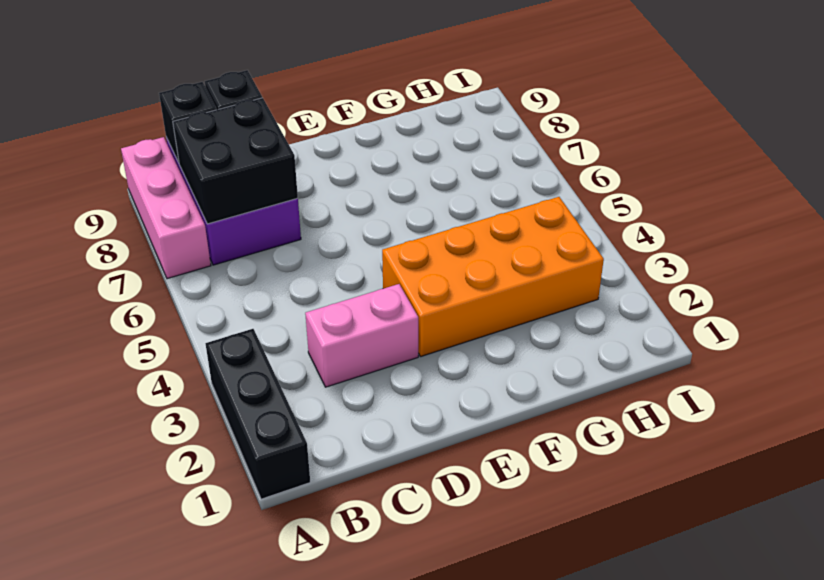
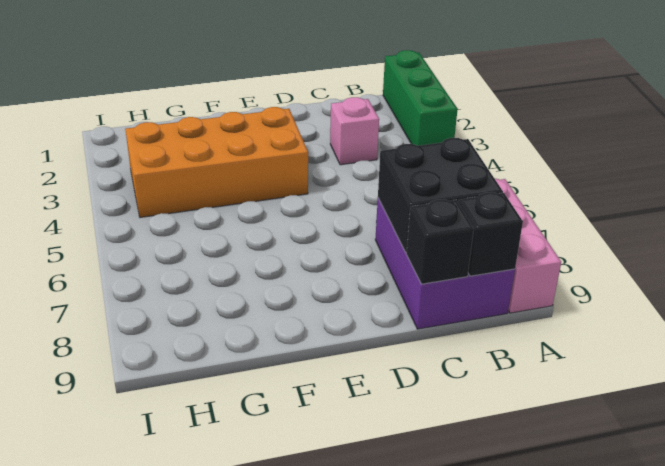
black brick A1:A3 level 1 -> green brick A1:A3 level 1
pink brick C3:D3 level 1 -> pink brick C3 level 1

